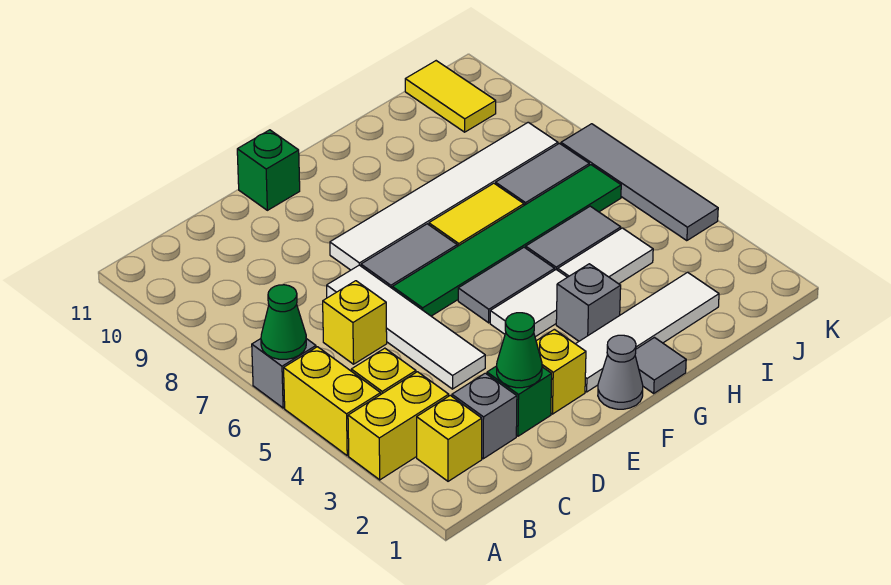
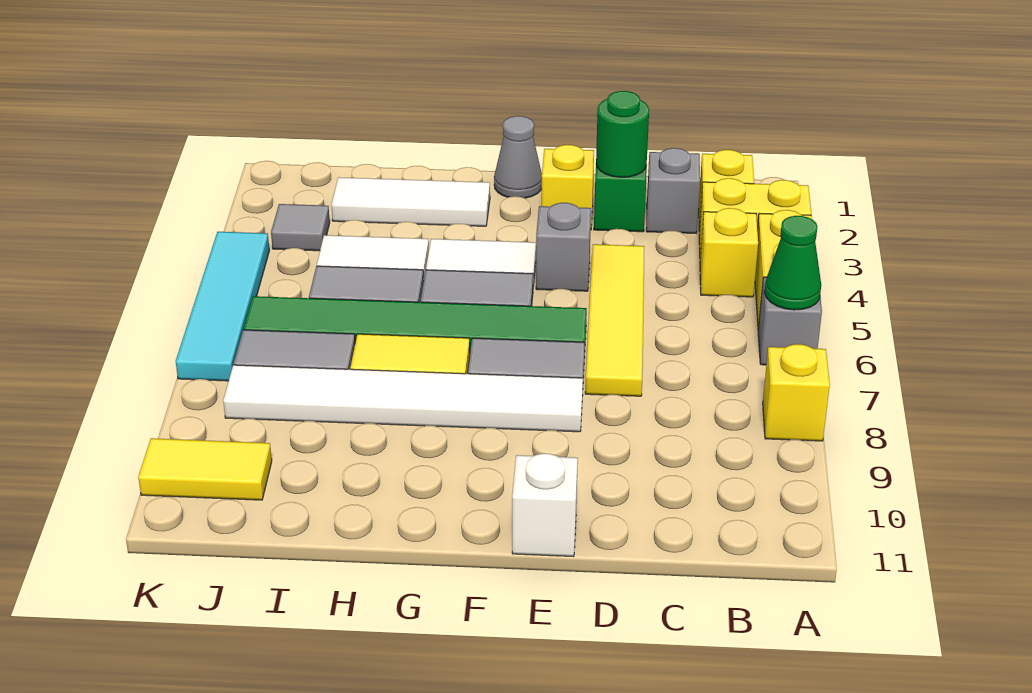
yellow brick C6 level 1 -> yellow brick A8 level 1
green cone D2 level 2 -> green round brick D2 level 2
white tile D4:D7 level 1 -> yellow tile D4:D7 level 1
green brick E11 level 1 -> white brick E11 level 1
white tile F2:I2 level 1 -> white tile G2:I2 level 1
grey tile G1 level 1 -> grey tile J3 level 1
grey brick G3 level 1 -> grey brick E4 level 1
yellow tile J10:J11 level 1 -> yellow tile J10:K10 level 1
grey tile K4:K7 level 1 -> cyan tile K4:K7 level 1

